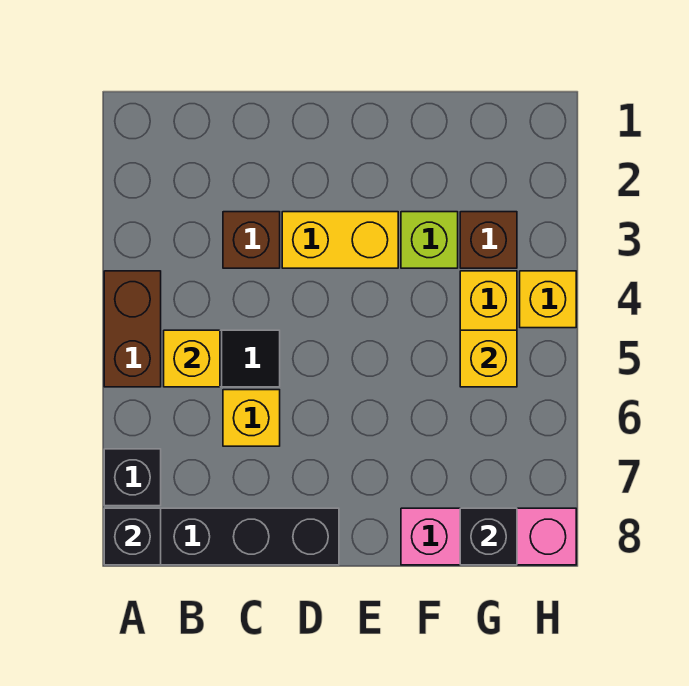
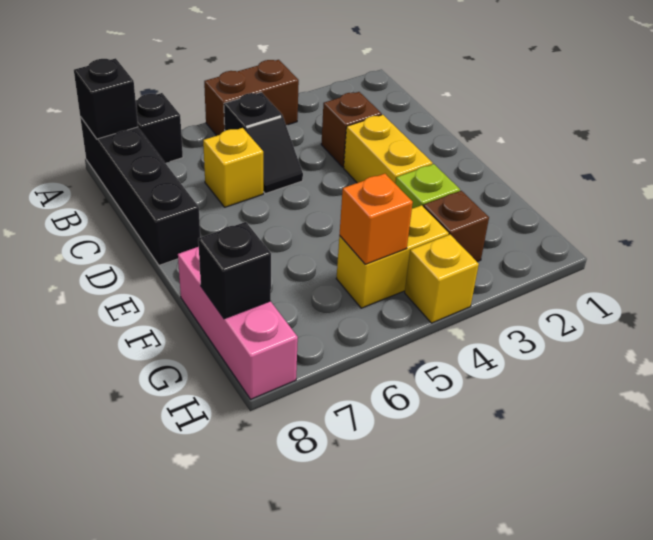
yellow brick B5 level 2 -> none
yellow brick G5 level 2 -> orange brick G5 level 2

